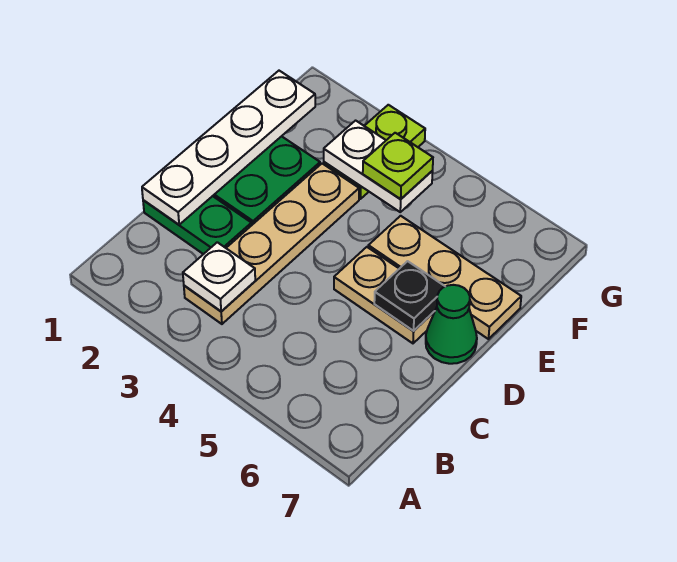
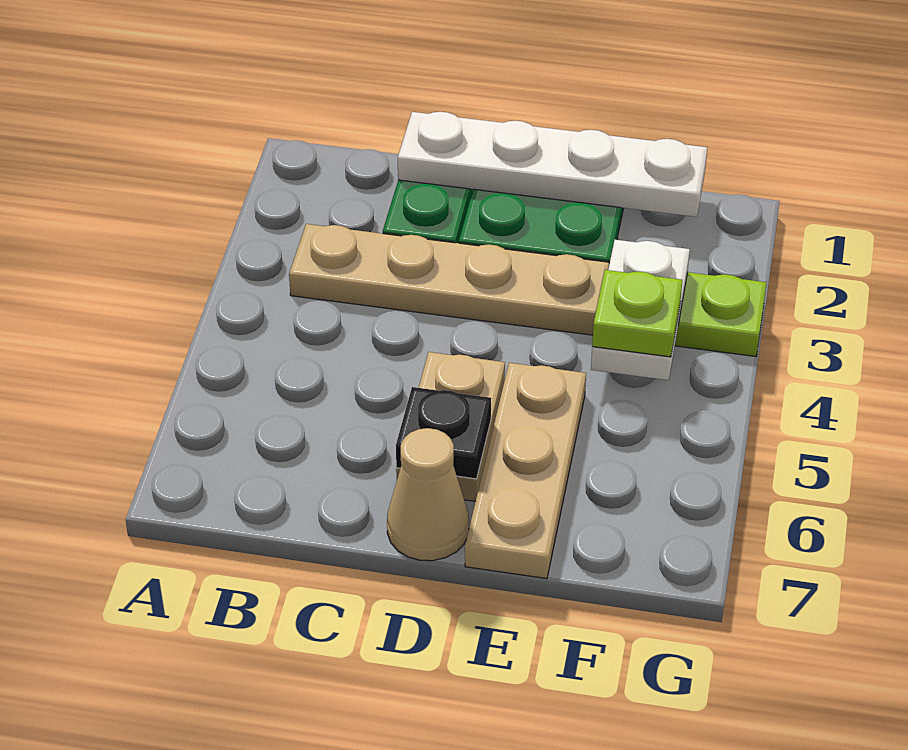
white plate B3 level 2 -> none
green cone D7 level 1 -> tan cone D7 level 1

